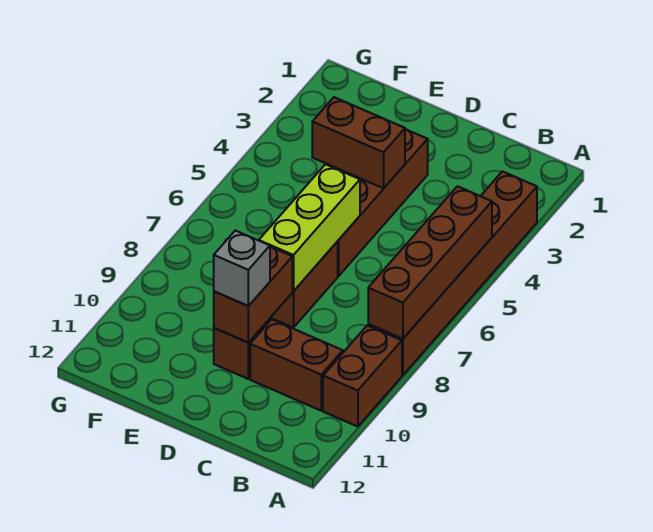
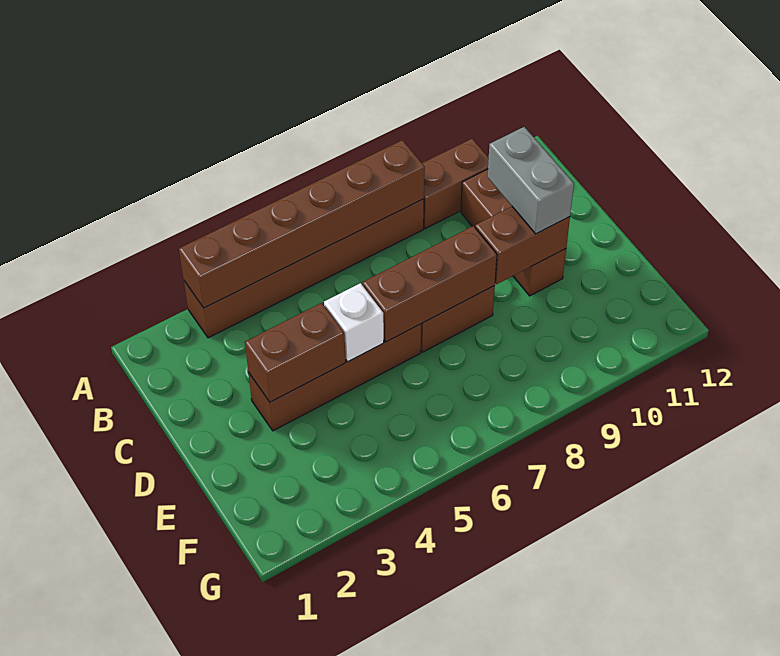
brown brick A5:A8 level 2 -> brown brick A3:A8 level 2
brown brick D4:E4 level 2 -> brown brick D3:D4 level 2
none -> white brick D5 level 2
lime brick D6:D8 level 2 -> brown brick D6:D8 level 2
grey brick D10 level 3 -> grey brick C10:D10 level 3

